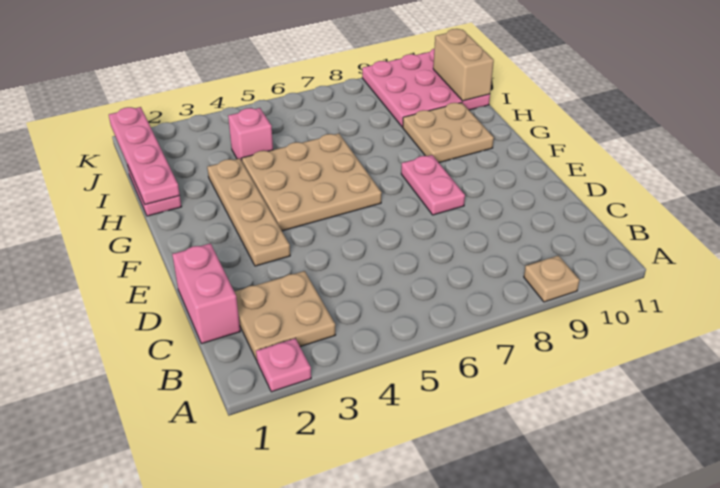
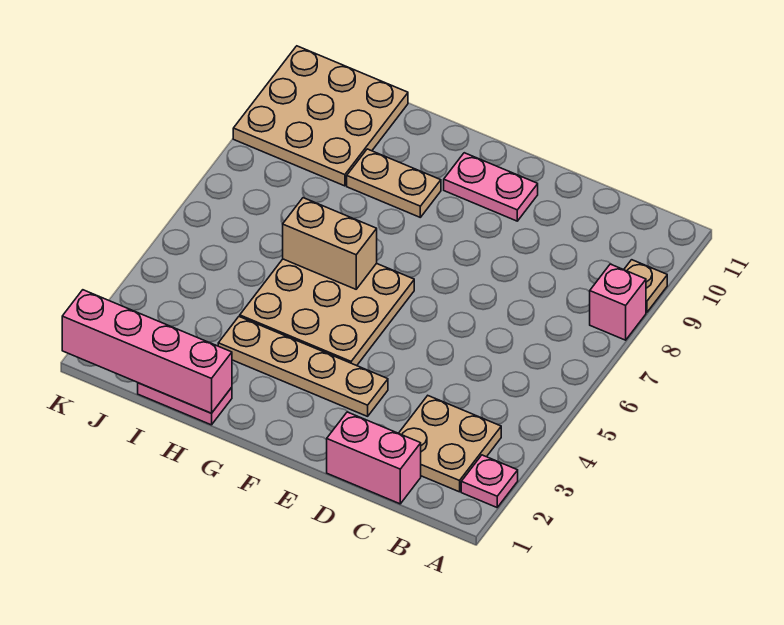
pink plate E8:F8 level 1 -> pink plate E10:F10 level 1
tan plate G9:H10 level 1 -> tan plate G9:H9 level 1
pink plate H1:K1 level 2 -> pink brick H1:K1 level 2
pink brick I4 level 1 -> pink brick A8 level 1
pink plate I9:K11 level 1 -> tan plate I9:K11 level 1
tan brick I11:J11 level 2 -> tan brick G6:H6 level 2

